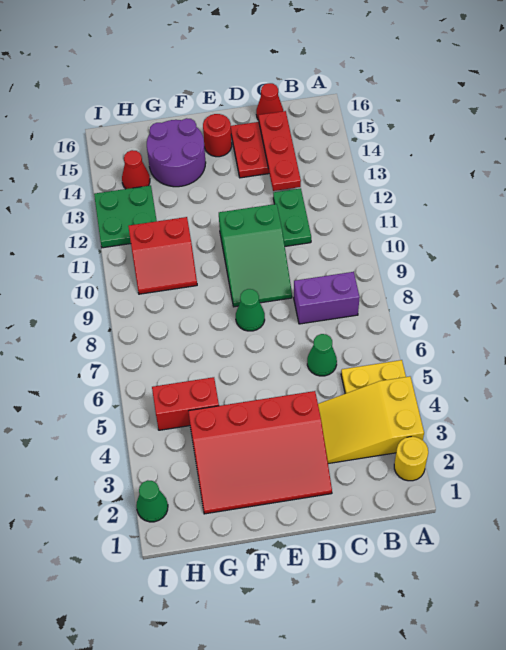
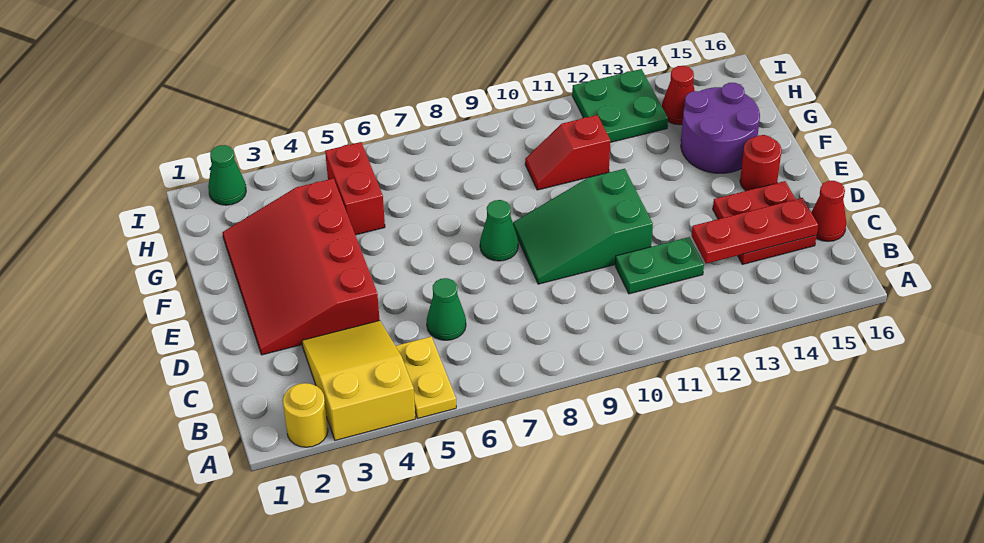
purple brick B8:C8 level 1 -> none
red slope G10:H11 level 1 top 11 -> red slope G10:G11 level 1 top 11

